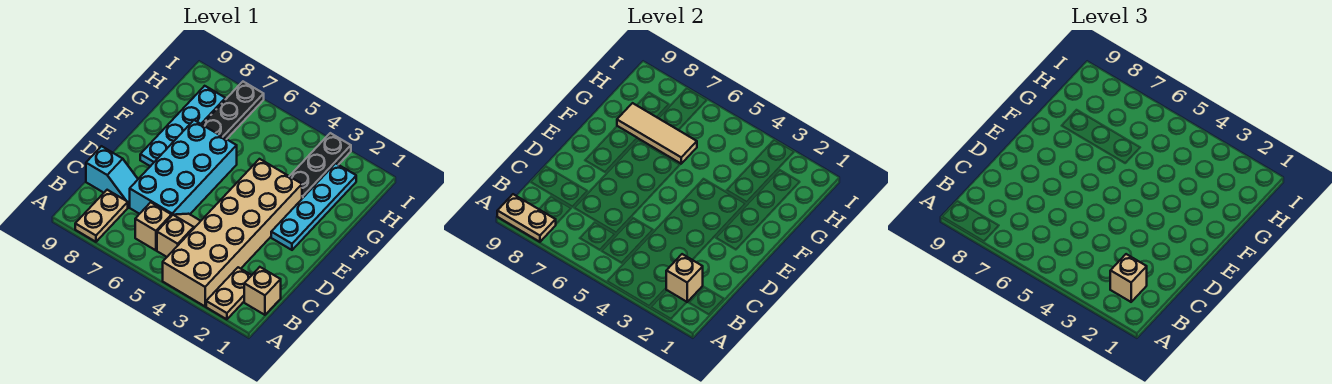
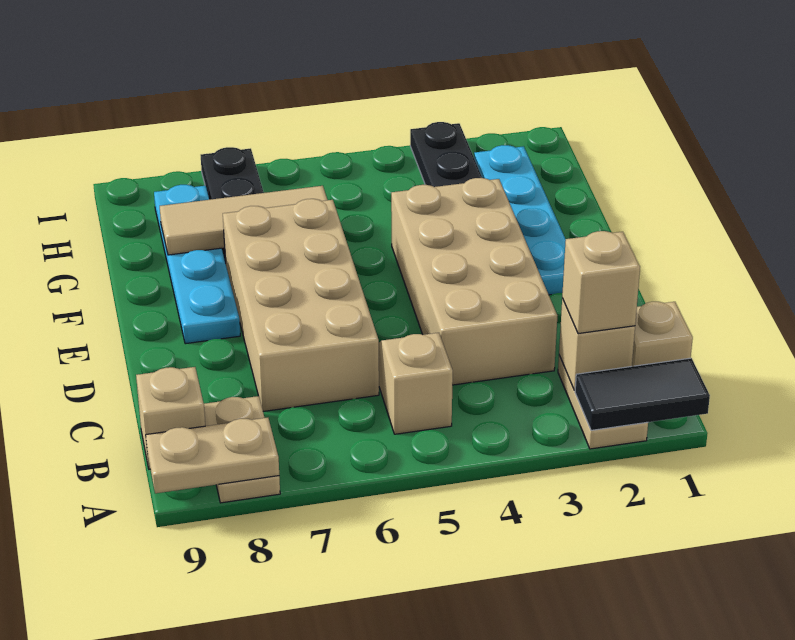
none -> black tile A1:A2 level 2
tan brick A3:F4 level 1 -> tan brick C3:F4 level 1
tan brick B6 level 1 -> tan brick B9 level 1
cyan brick C6:F7 level 1 -> tan brick C6:F7 level 1
cyan slope C8:C9 level 1 top 9 -> none

